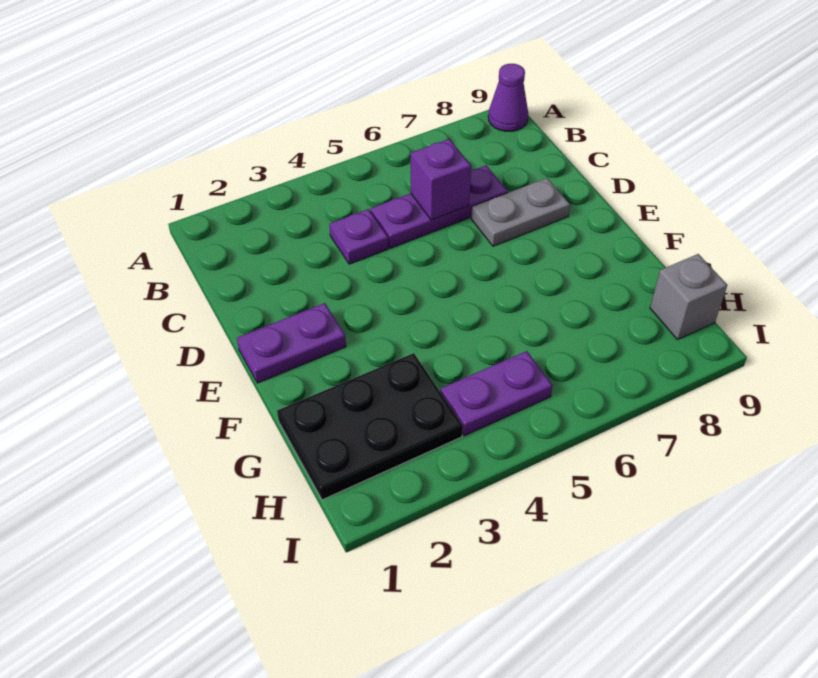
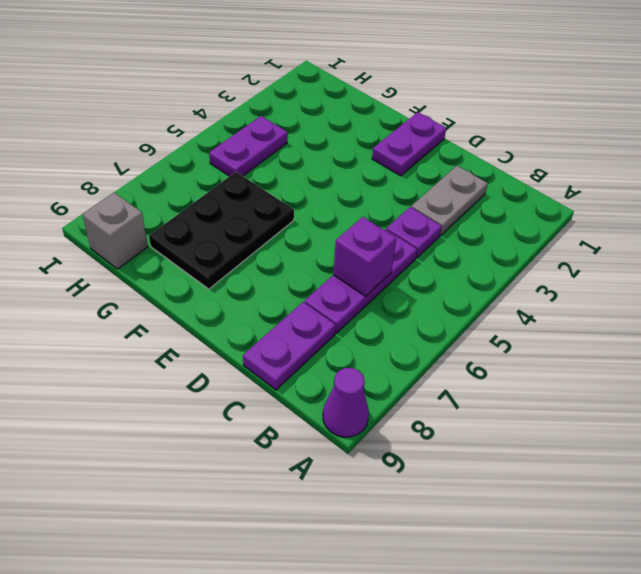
none -> purple plate C8:C9 level 1
grey plate D7:D8 level 1 -> grey plate C2:C3 level 1
black plate G1:H3 level 1 -> black plate F6:G8 level 1

